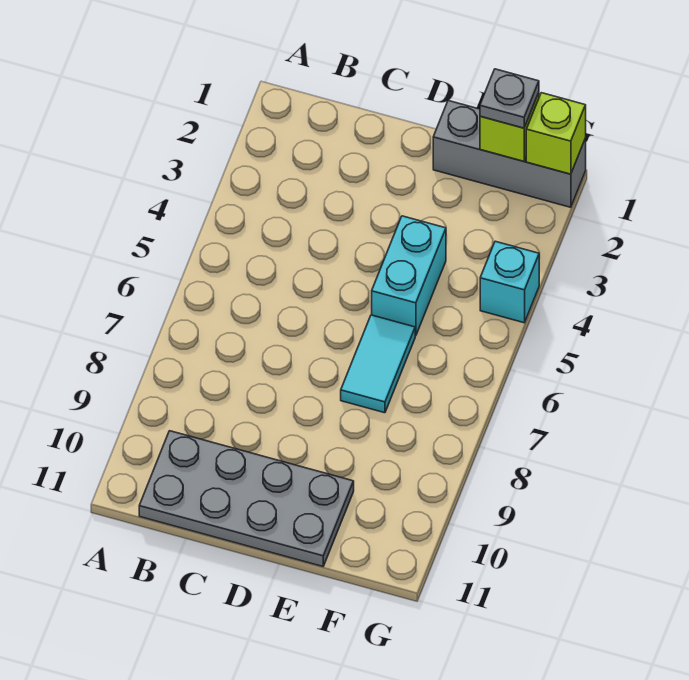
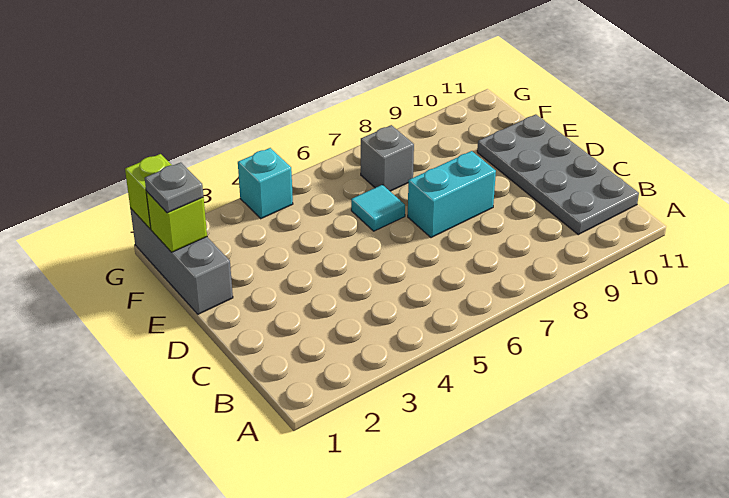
cyan brick E4:E5 level 1 -> cyan brick D7:D8 level 1
cyan tile E6:E7 level 1 -> cyan tile E6 level 1
none -> grey brick F7 level 1

